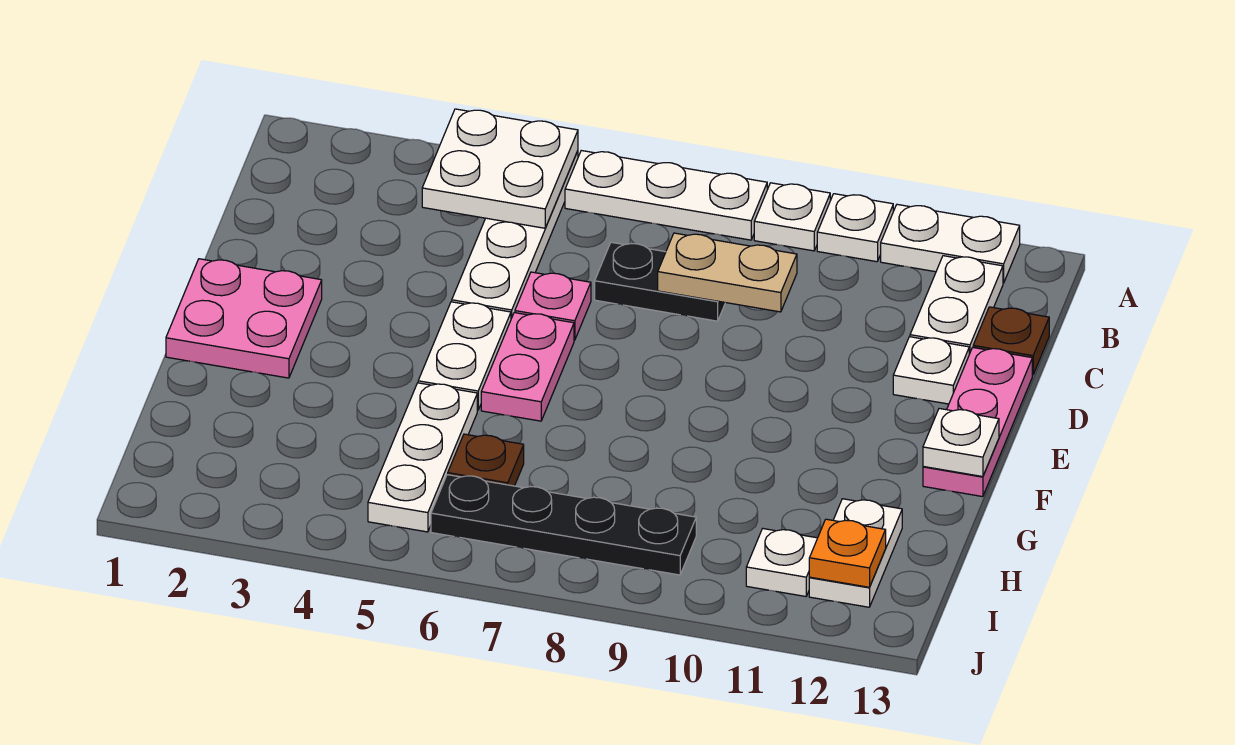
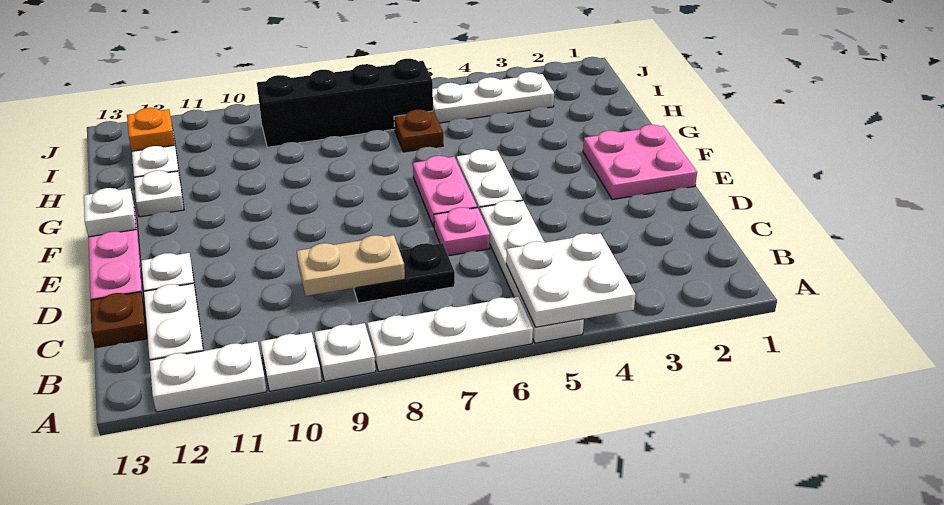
white plate G5:I5 level 1 -> white plate I3:I5 level 1
black plate I6:I9 level 1 -> black brick I6:I9 level 1
white plate I11 level 1 -> white plate G12 level 1

